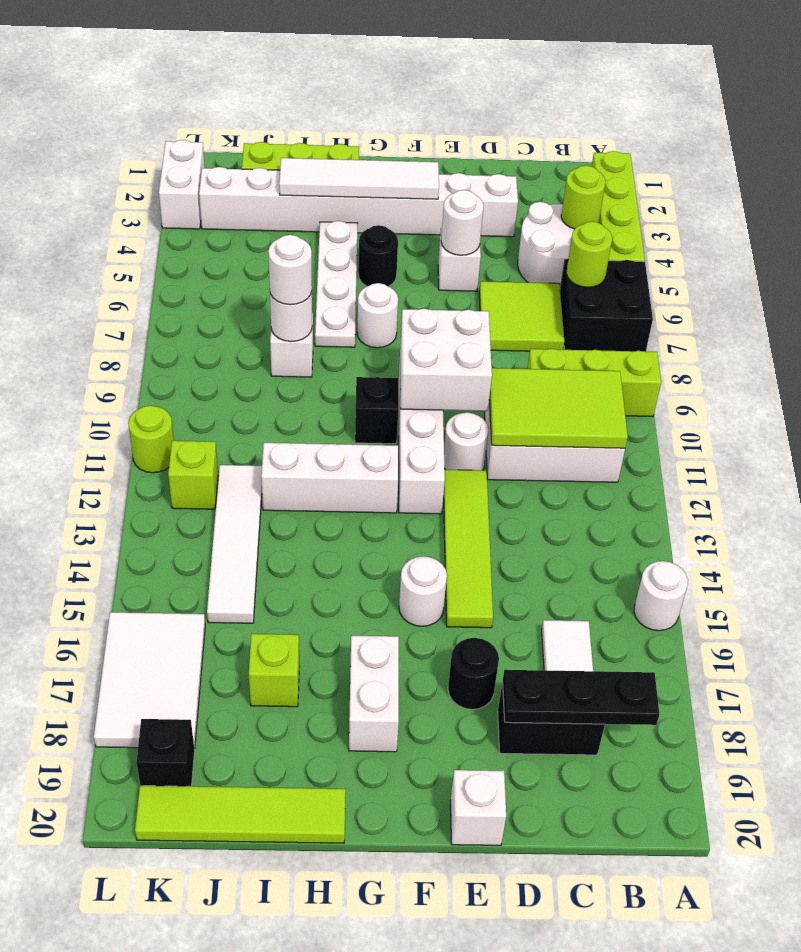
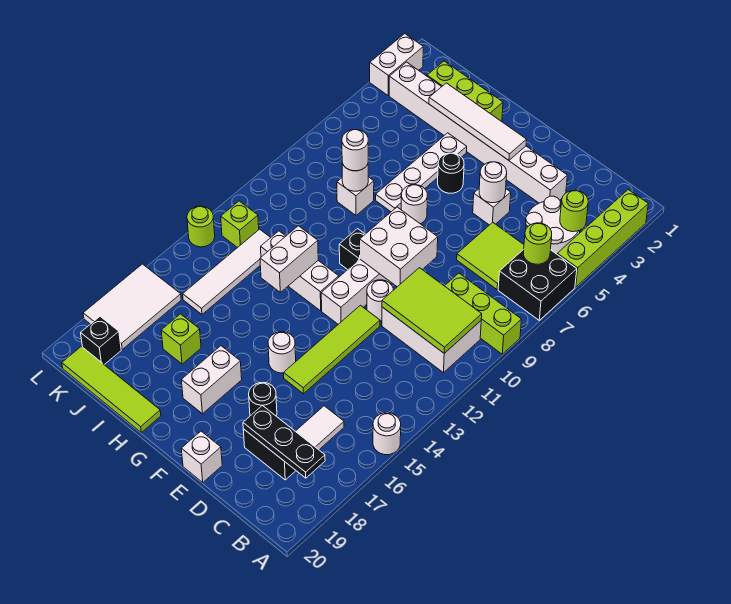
none -> white brick H12:H13 level 2
lime round brick L11 level 1 -> lime round brick L13 level 1

